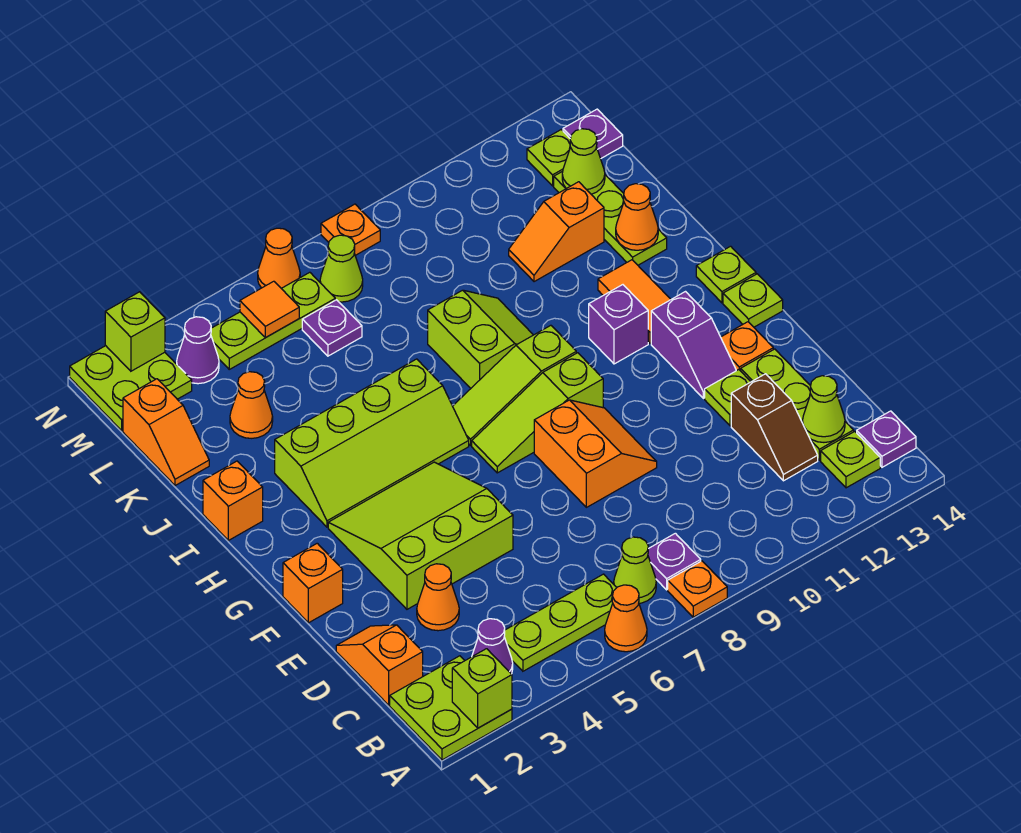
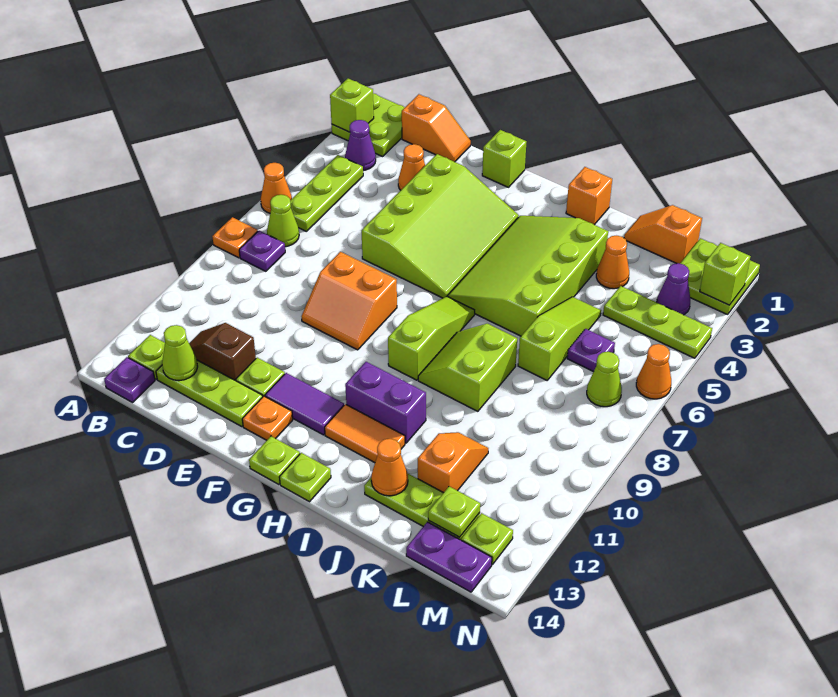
lime slope E3:G5 level 1 top E -> lime slope E3:G6 level 1 top E
orange brick F1 level 1 -> lime brick F1 level 1
purple slope F12:G12 level 1 top G -> purple tile F12:G12 level 1
lime slope G7:G9 level 1 top 9 -> lime slope K5:K7 level 1 top 7
lime slope H3:I6 level 1 top I -> lime slope H3:J6 level 1 top J
purple brick H11 level 1 -> purple brick H11:I11 level 1
lime slope I8:J9 level 1 top 8 -> lime slope I8:J9 level 1 top J
lime cone L13 level 2 -> lime plate L13 level 2
lime plate M4:M6 level 1 -> lime plate L4:N4 level 1
orange tile M5 level 2 -> none
purple plate M14 level 1 -> purple plate L14:M14 level 1
orange plate N8 level 1 -> none

